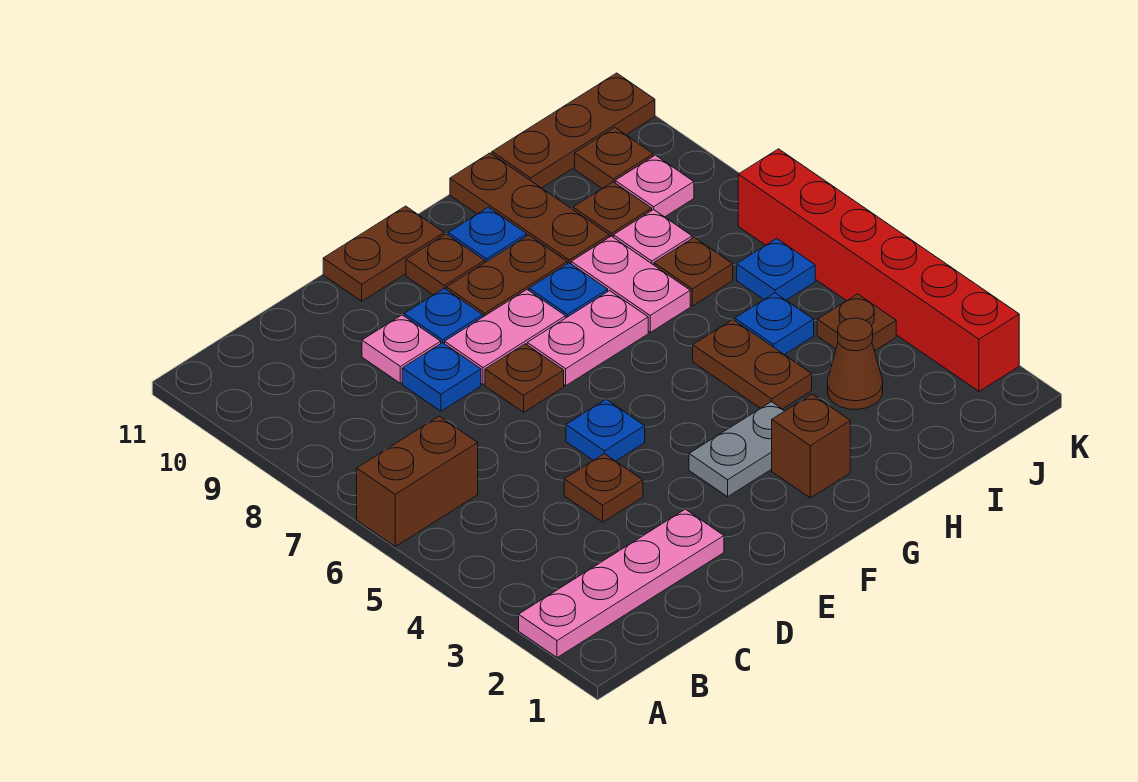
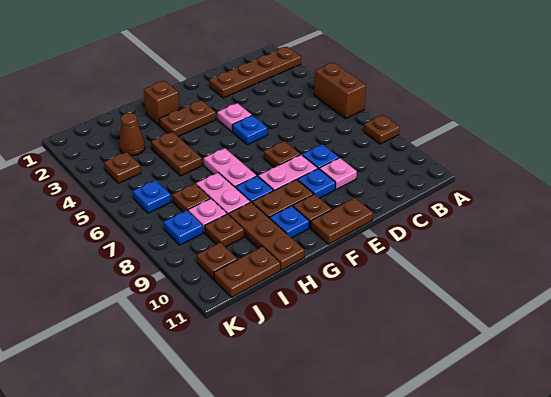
pink plate A2:D2 level 1 -> brown plate A2:D2 level 1
brown brick A6:B6 level 1 -> brown brick A5:A6 level 1
brown plate D4 level 1 -> brown plate A8 level 1
grey plate F3:G3 level 1 -> brown plate F3:G3 level 1
pink plate F7:G7 level 1 -> pink plate G6:G7 level 1
blue plate I5 level 1 -> blue plate J8 level 1
brown plate I11:K11 level 1 -> brown plate I11:J11 level 1
pink plate J9 level 1 -> pink plate E4 level 1
red brick K2:K7 level 1 -> none

